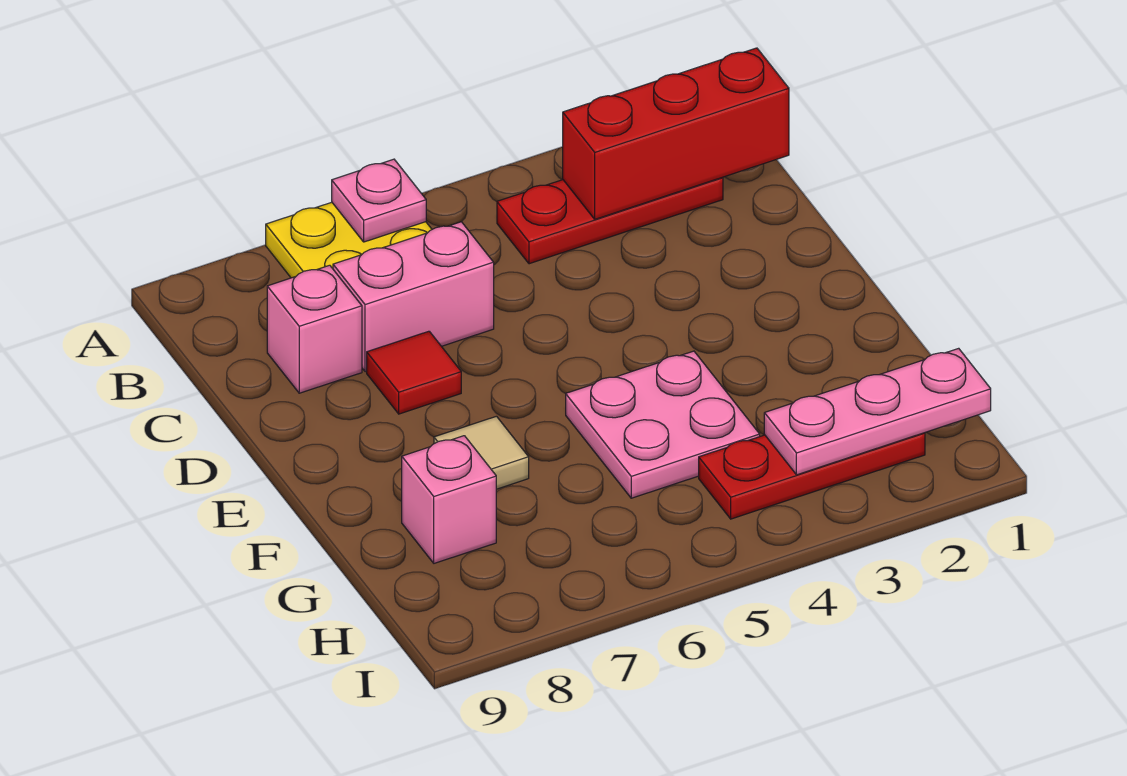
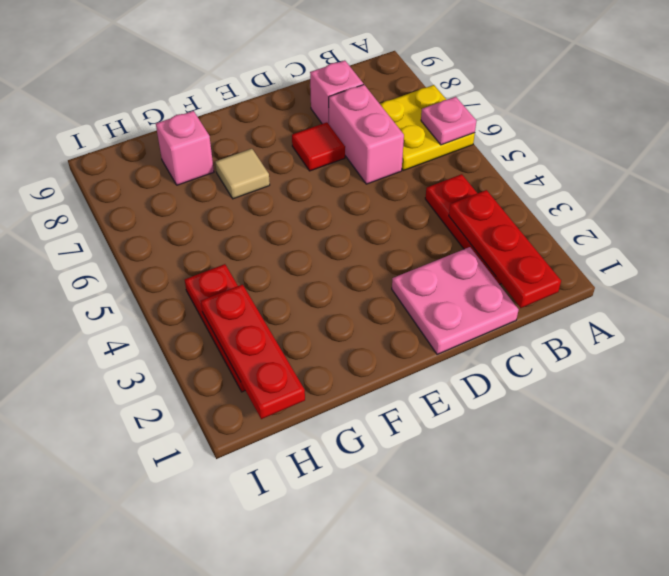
red brick B1:B3 level 2 -> red plate B1:B3 level 2
pink plate F4:G5 level 1 -> pink plate C1:D2 level 1
pink plate H1:H3 level 2 -> red plate H1:H3 level 2

